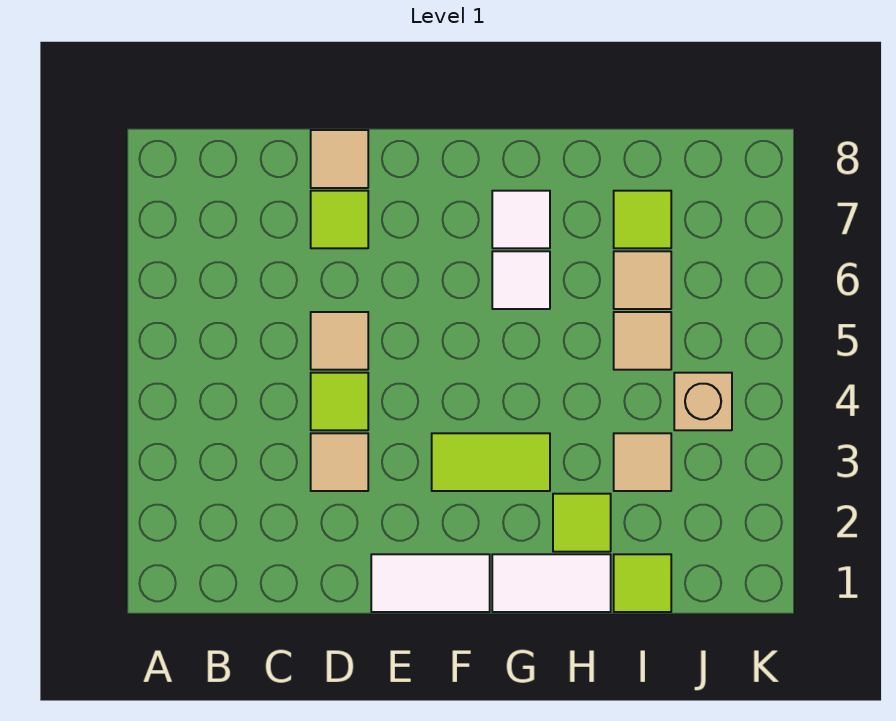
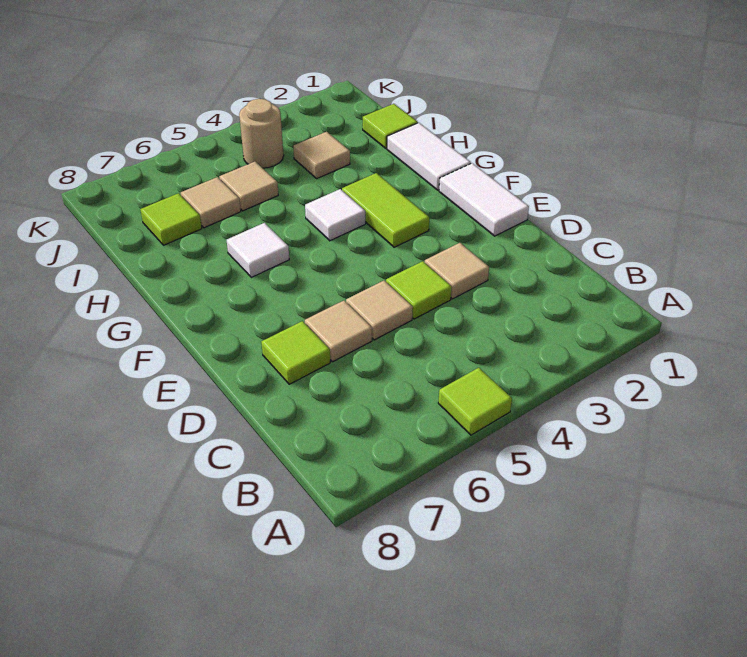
tan tile D8 level 1 -> tan tile D6 level 1
white tile G7 level 1 -> white tile G4 level 1
lime tile H2 level 1 -> lime tile A5 level 1
tan brick J4 level 1 -> tan round brick J4 level 1

